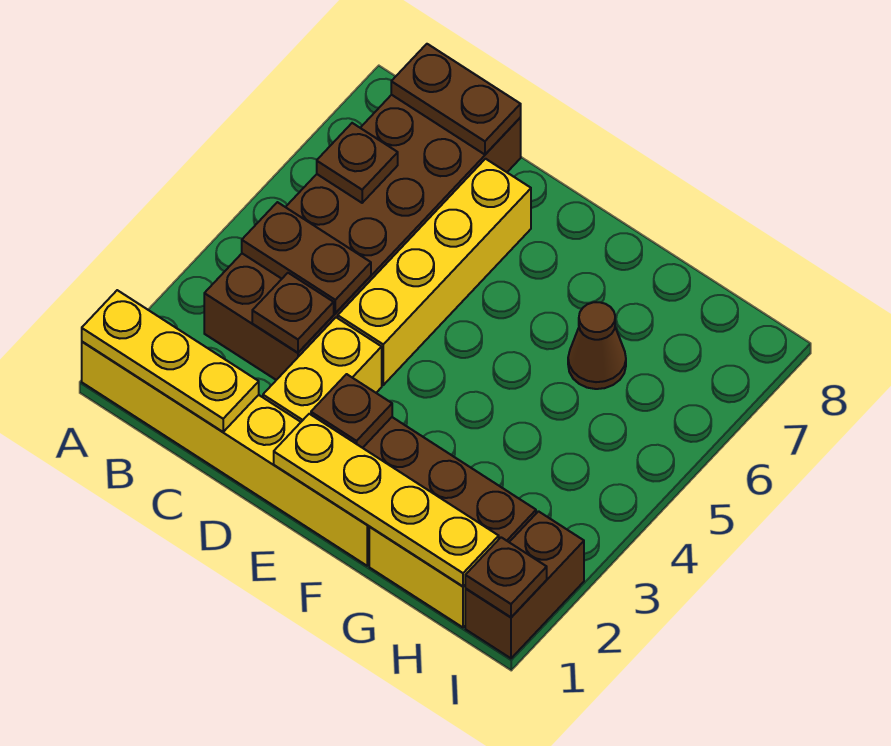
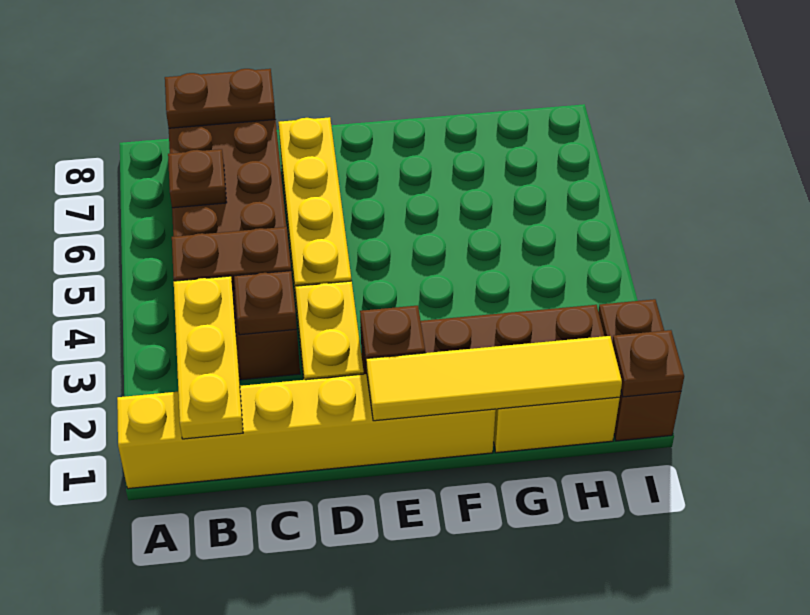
yellow plate A1:C1 level 2 -> yellow plate B1:B3 level 2
yellow plate E1:H1 level 2 -> yellow tile E1:H1 level 2
brown cone G6 level 1 -> none

